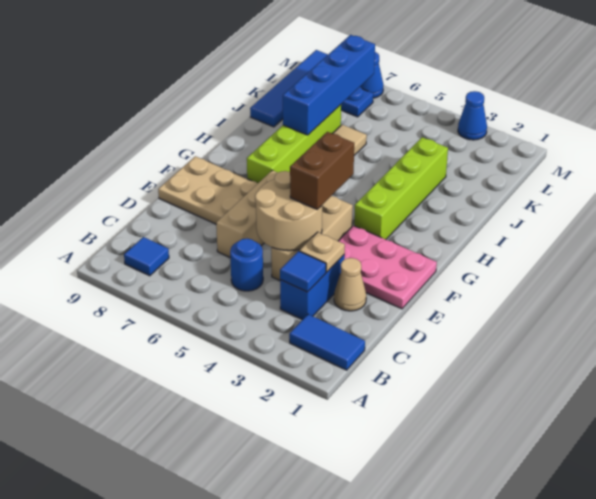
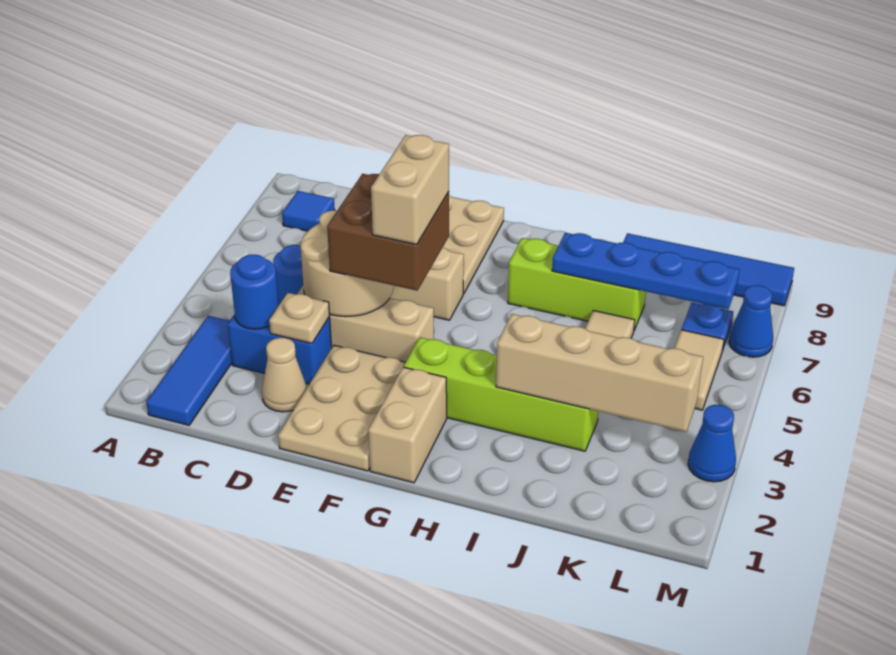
blue tile B1:B2 level 1 -> blue tile B1:B3 level 1
blue tile C3 level 2 -> blue round brick C3 level 2
pink plate E1:F3 level 1 -> tan plate E1:F3 level 1
brown brick E4:F4 level 3 -> brown brick E4:F5 level 3
none -> tan brick F4:F5 level 4
none -> tan brick G1:G2 level 1
lime brick G7:J7 level 1 -> lime brick H7:J7 level 1
none -> tan brick I3:L3 level 2
blue brick I7:L7 level 2 -> blue plate I7:L7 level 2
none -> tan tile L5:L6 level 1

